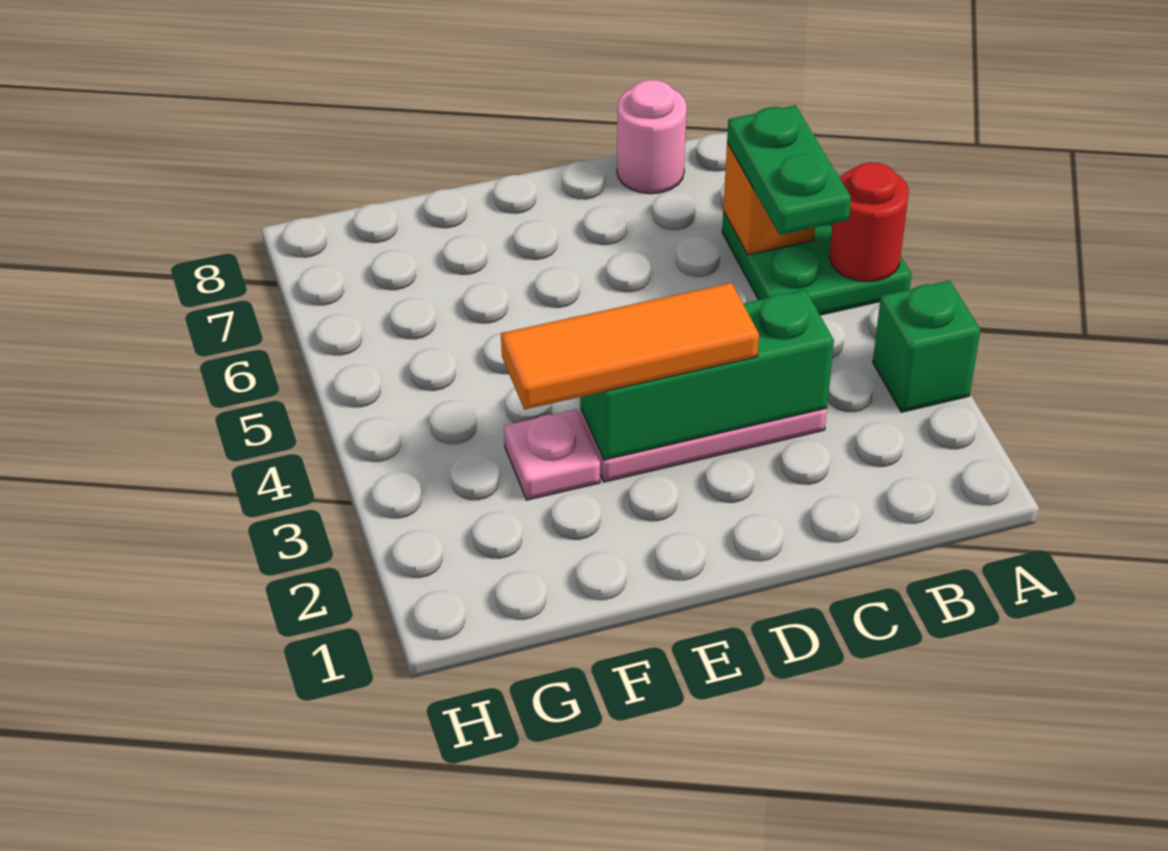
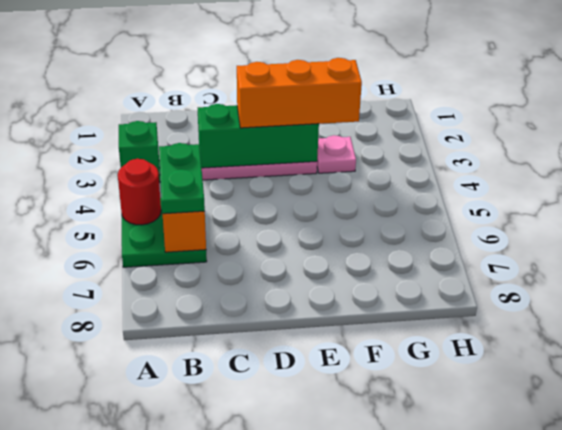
pink round brick C8 level 1 -> none
orange tile D3:F3 level 3 -> orange brick D3:F3 level 3

